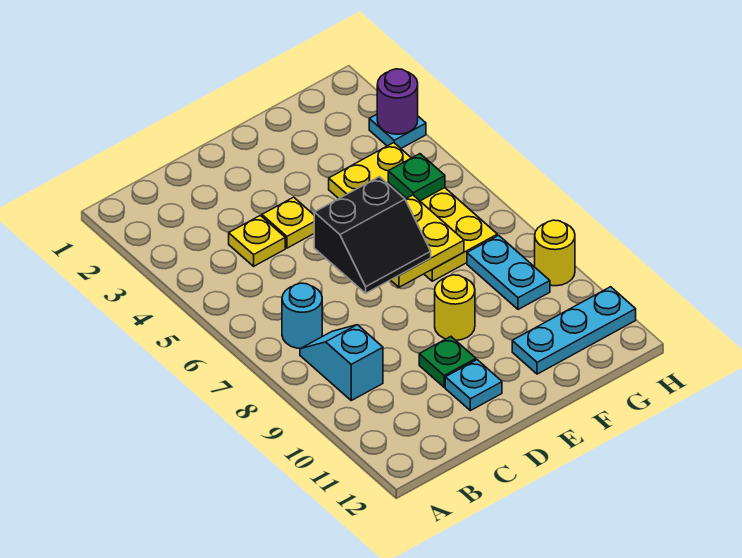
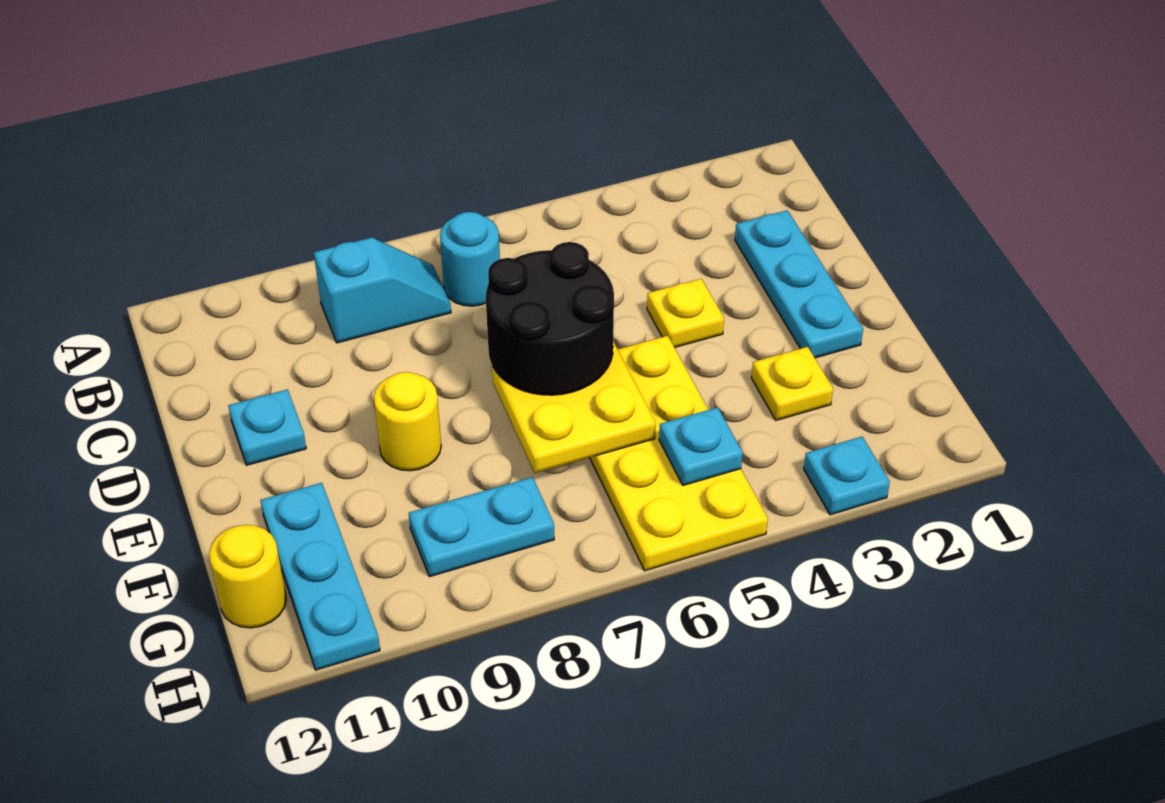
none -> cyan plate C2:E2 level 1
yellow plate C4 level 1 -> yellow plate F3 level 1
black slope D6:E7 level 3 top 6 -> black round brick D6:E7 level 3
green plate D10 level 1 -> none
yellow plate F4:G7 level 1 -> yellow plate E5:H6 level 1
green plate G5 level 2 -> cyan plate G5 level 2
purple round brick H3 level 2 -> none
yellow round brick H9 level 1 -> yellow round brick G12 level 1

